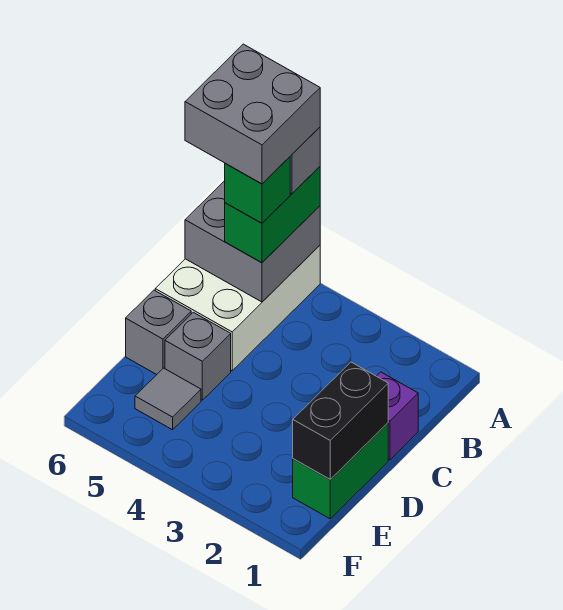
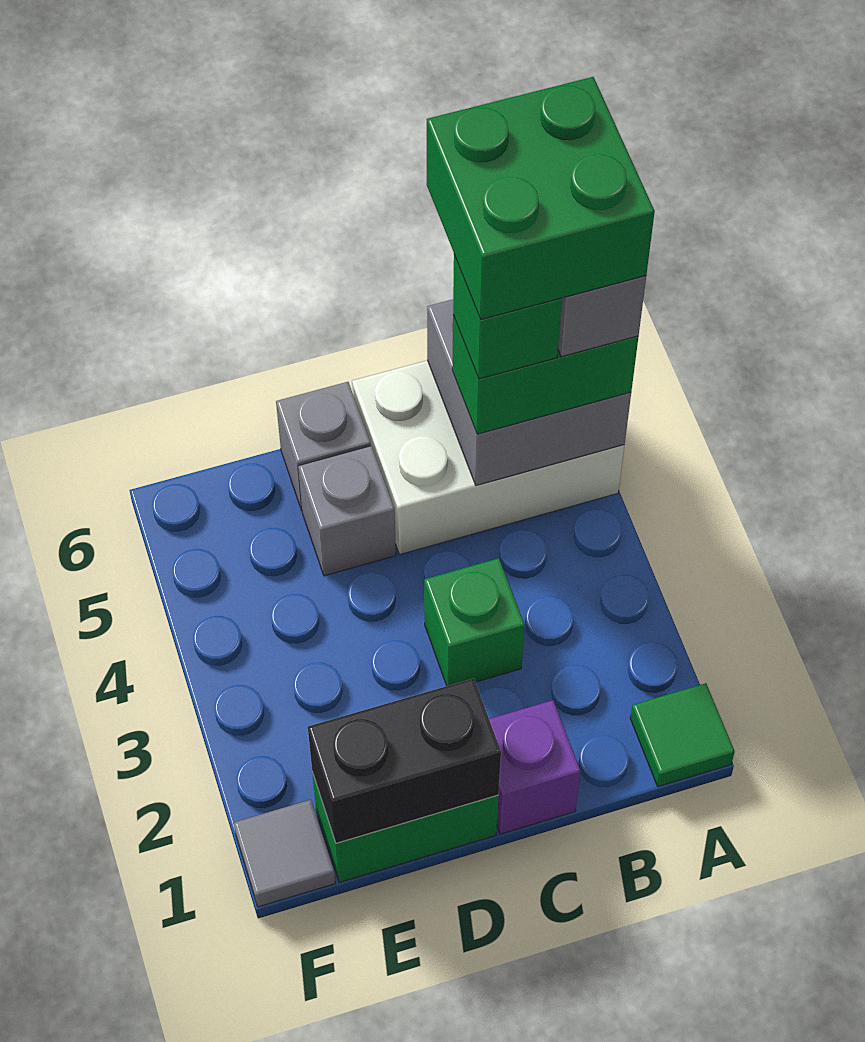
none -> green tile A1 level 1
grey brick A5:B6 level 5 -> green brick A5:B6 level 5
none -> green brick C3 level 1
grey tile E5 level 1 -> grey tile F1 level 1

